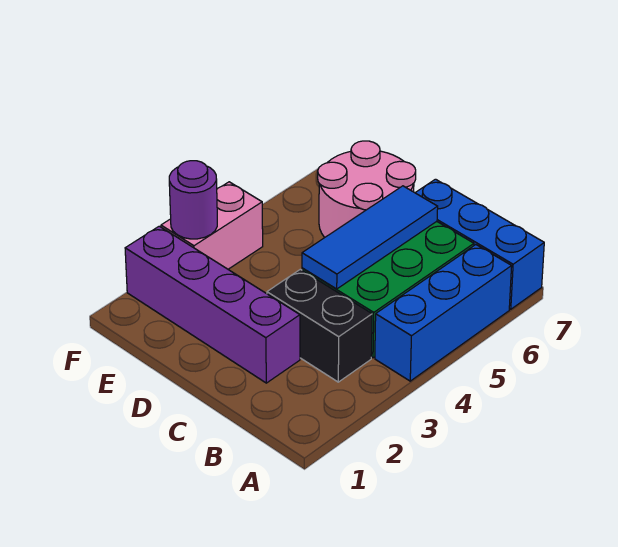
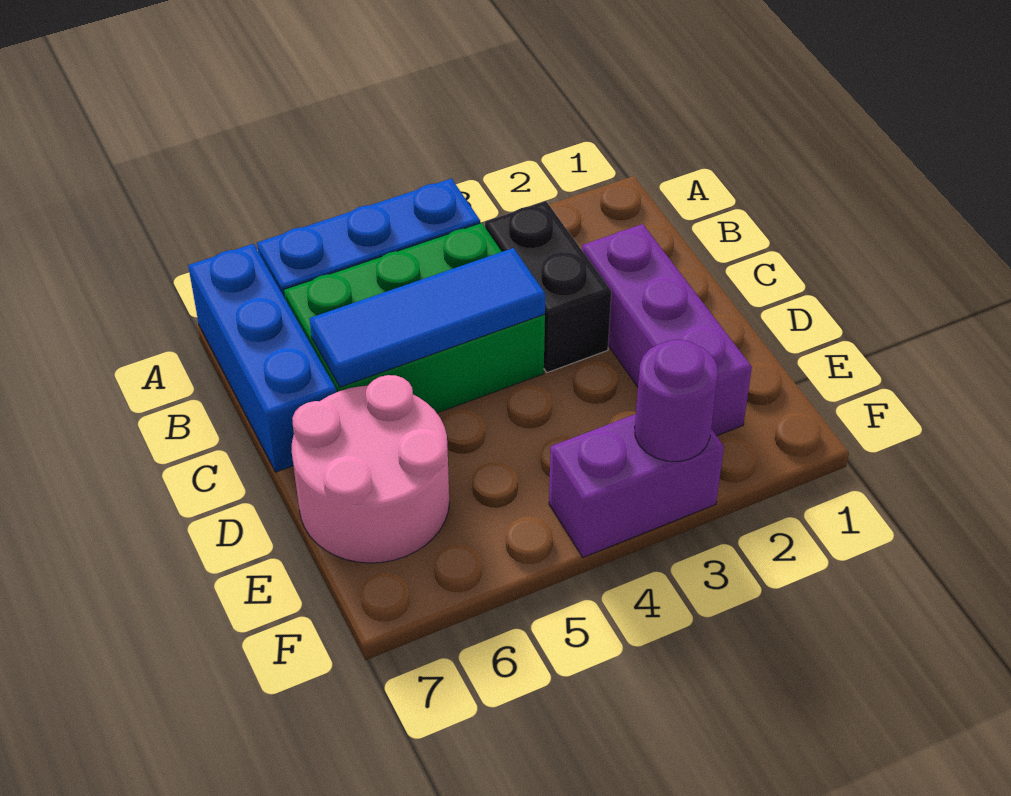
purple brick C2:F2 level 1 -> purple brick C2:E2 level 1
pink brick F3:F4 level 1 -> purple brick F3:F4 level 1

